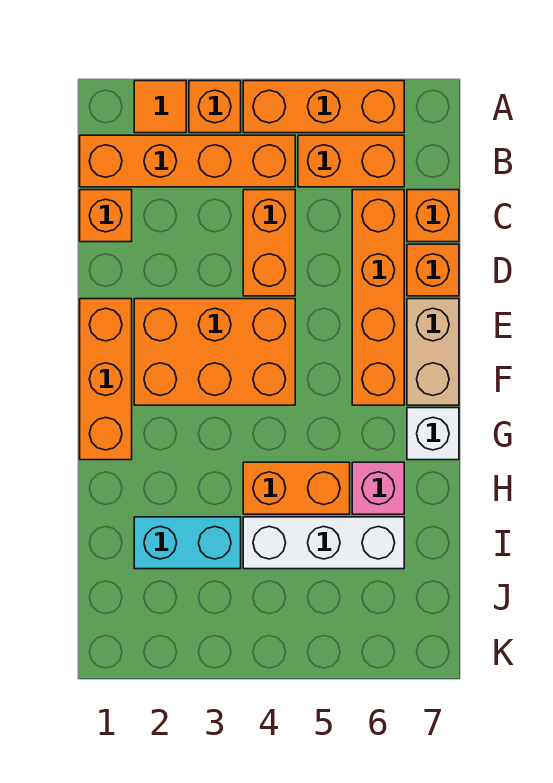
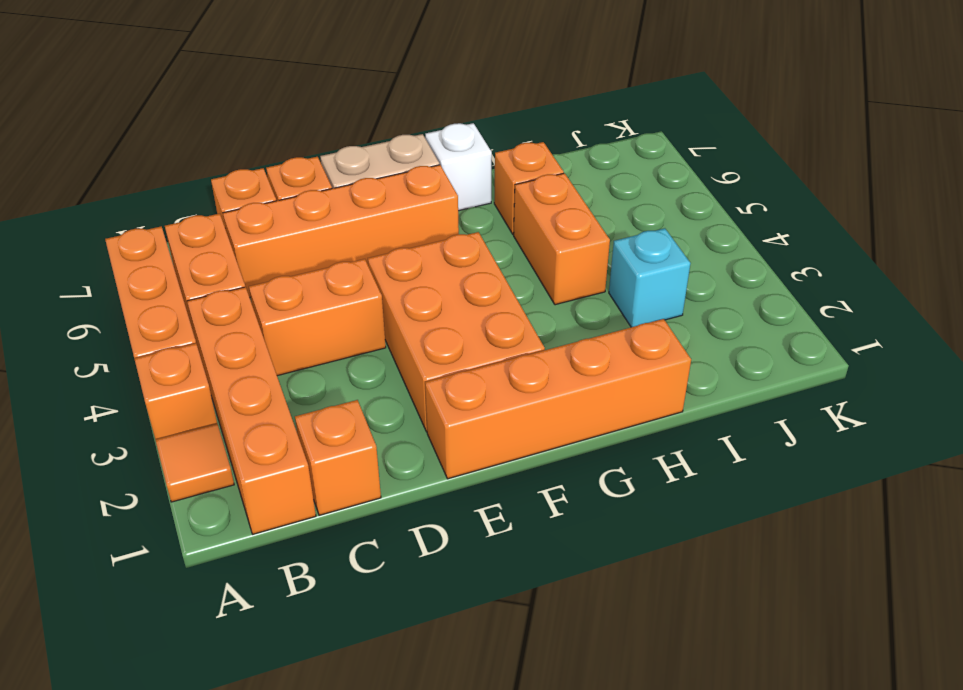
orange brick E1:G1 level 1 -> orange brick E1:H1 level 1
pink brick H6 level 1 -> orange brick H6 level 1
cyan brick I2:I3 level 1 -> cyan brick I3 level 1
white brick I4:I6 level 1 -> none

